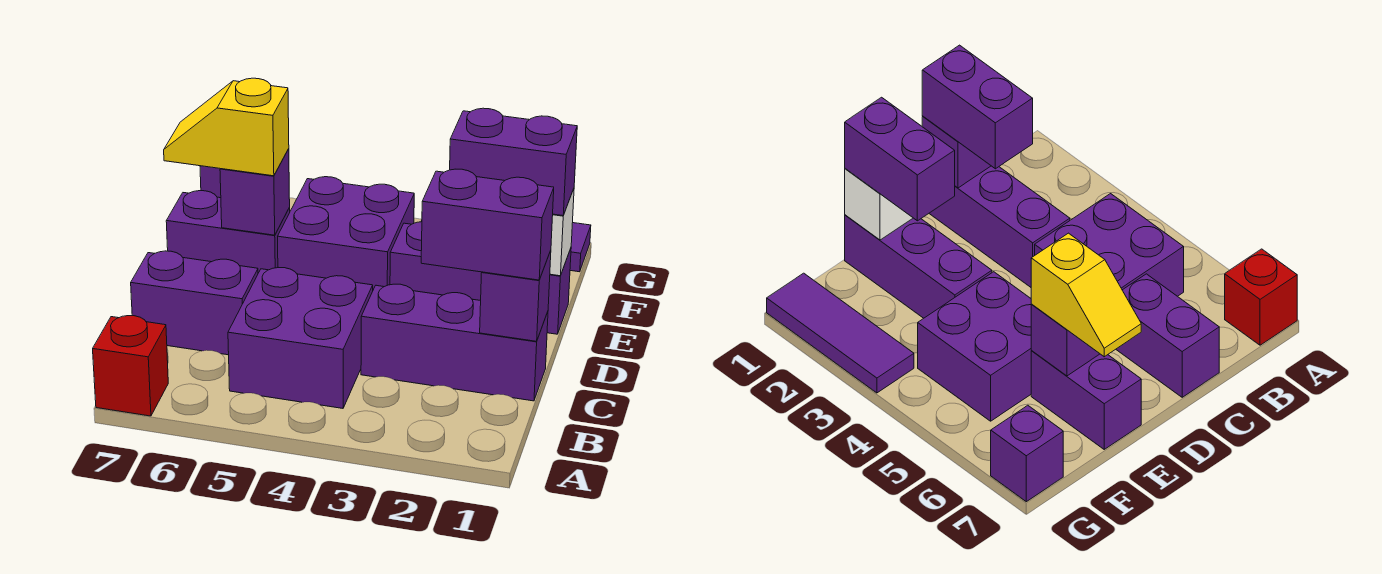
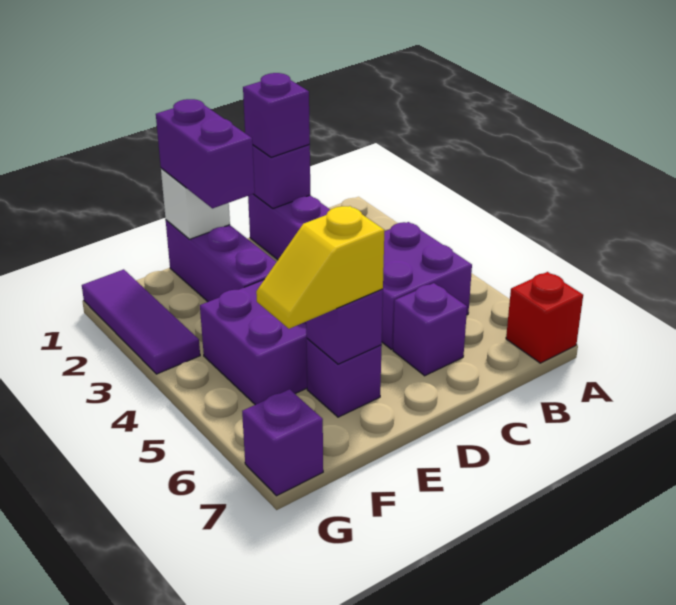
purple brick C1:C2 level 3 -> purple brick C1 level 3
purple brick C6:C7 level 1 -> purple brick C6 level 1
purple brick E6:E7 level 1 -> purple brick E6 level 1
yellow slope E6:E7 level 3 top 6 -> yellow slope E6:F6 level 3 top E

